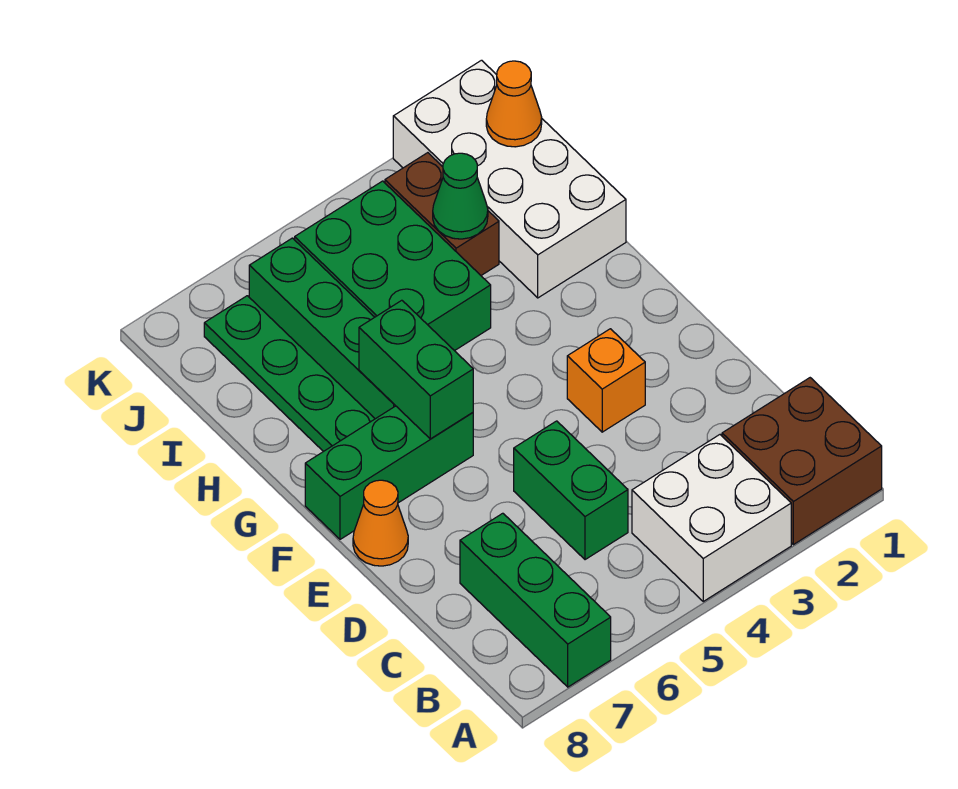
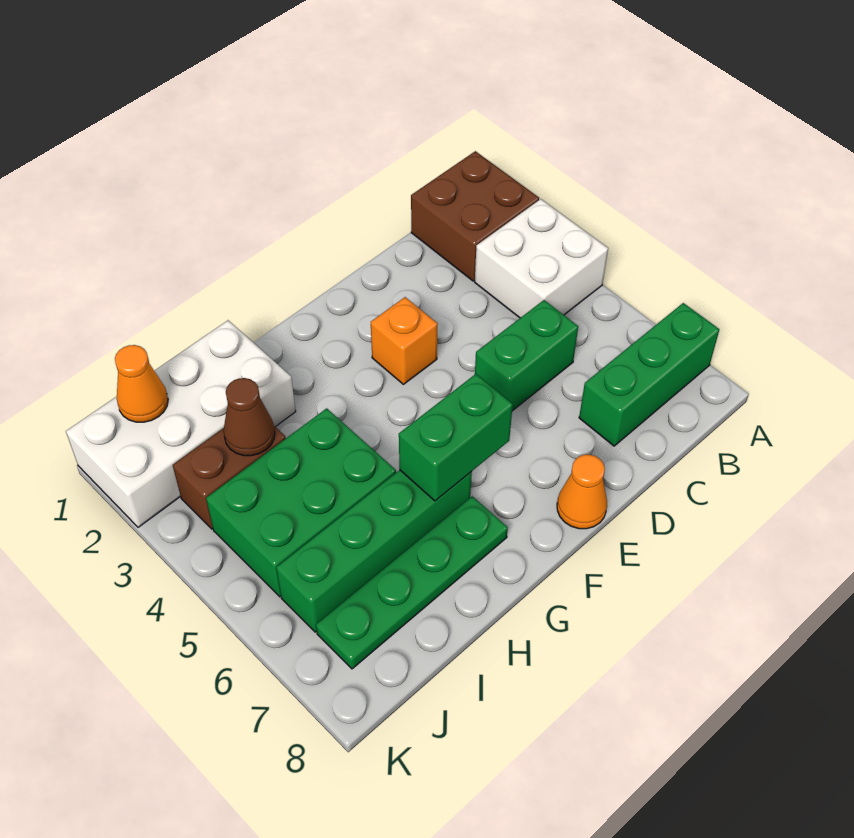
green brick F6:F8 level 1 -> none
green cone I3 level 2 -> brown cone I3 level 2

